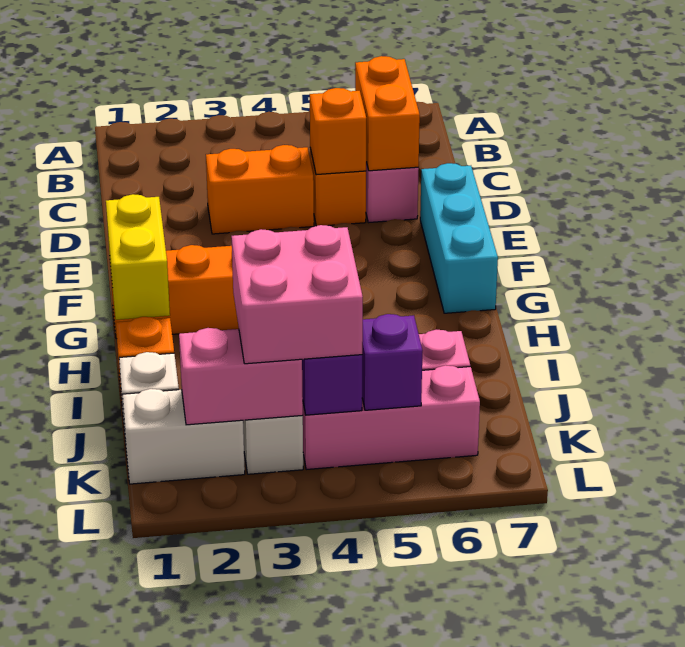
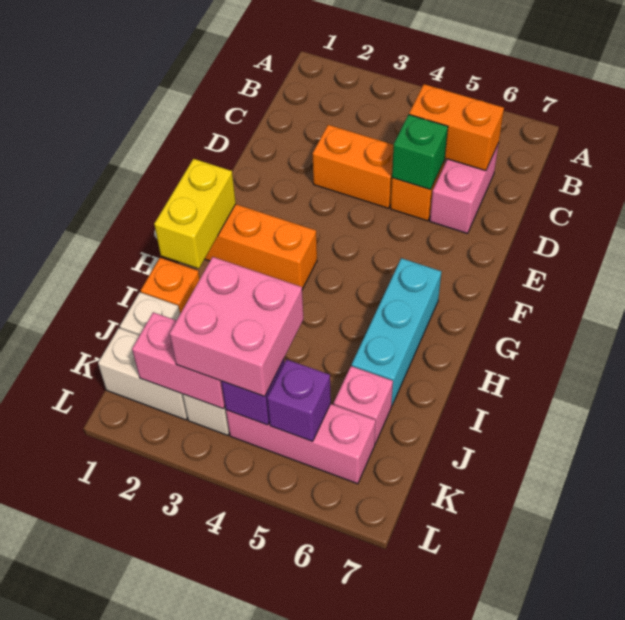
orange brick C6:D6 level 2 -> orange brick C5:C6 level 2
orange brick D5 level 2 -> green brick D5 level 2
cyan brick E7:G7 level 1 -> cyan brick G6:I6 level 1

